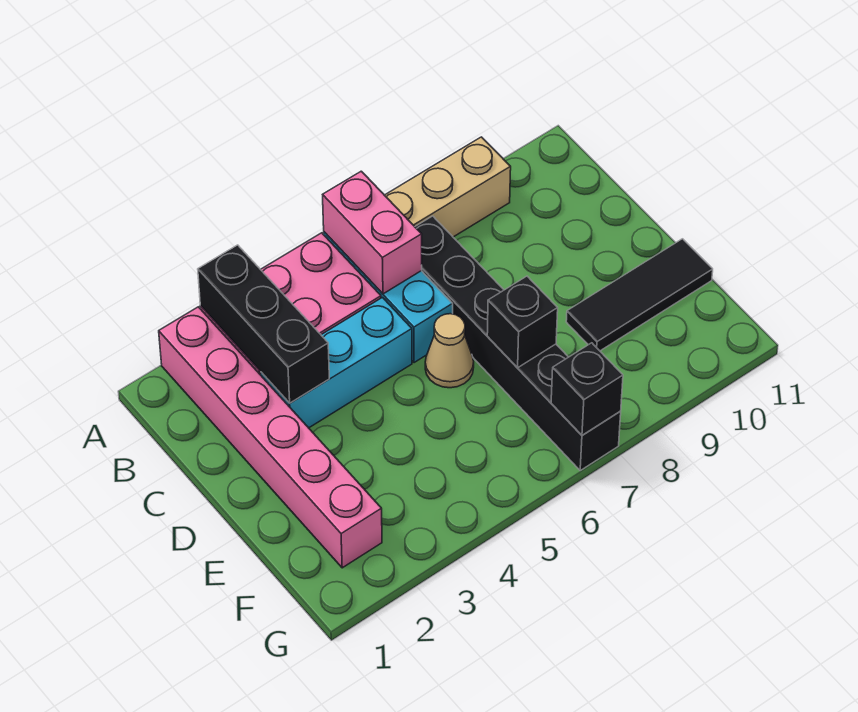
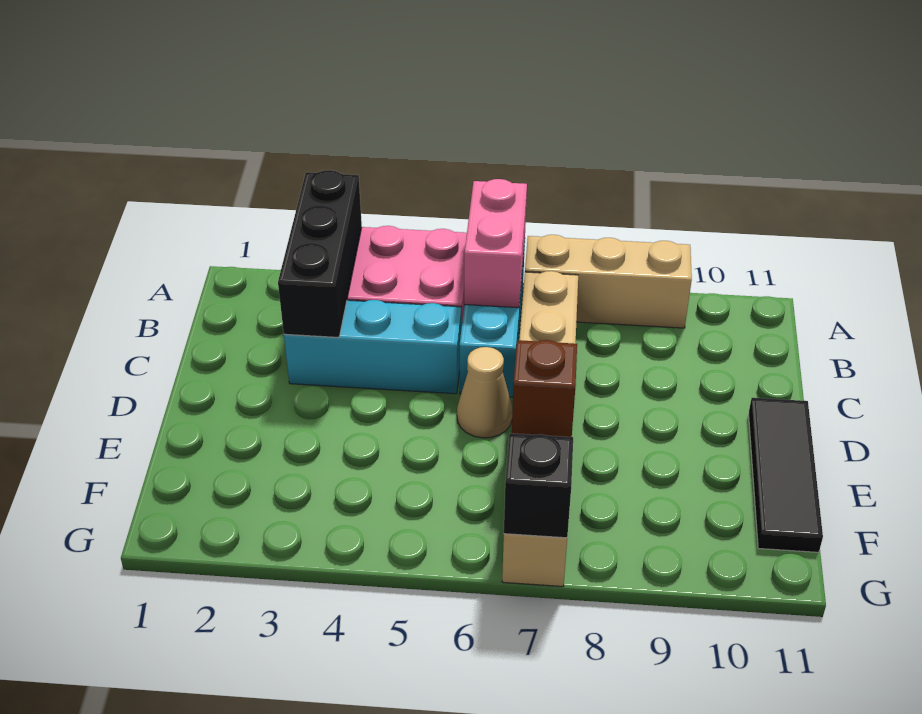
pink brick A2:F2 level 1 -> none
black brick B7:G7 level 1 -> tan brick B7:G7 level 1
black brick E7 level 2 -> brown brick E7 level 2
black tile E9:E11 level 1 -> black tile D11:F11 level 1

